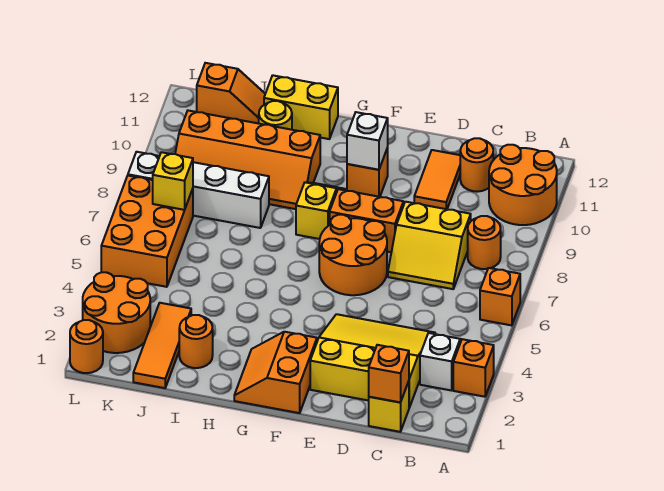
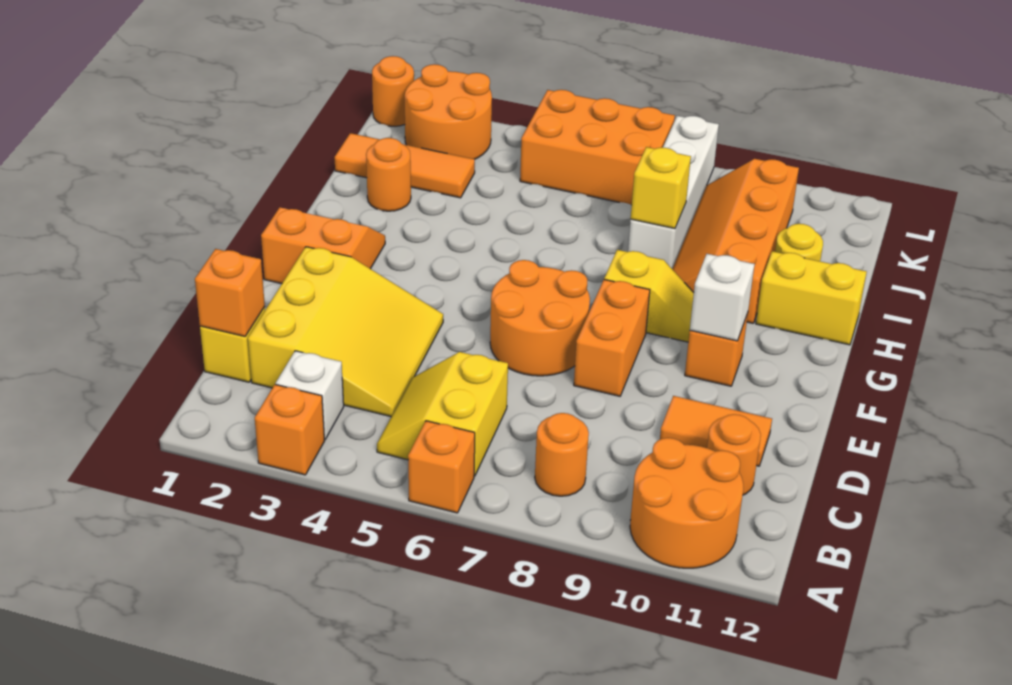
yellow slope C7:D8 level 1 top 8 -> yellow slope B5:C6 level 1 top 6
yellow brick H12:I12 level 1 -> yellow brick H11:H12 level 1
orange slope J12:K12 level 1 top K -> none
yellow brick K7 level 2 -> yellow brick I8 level 2

